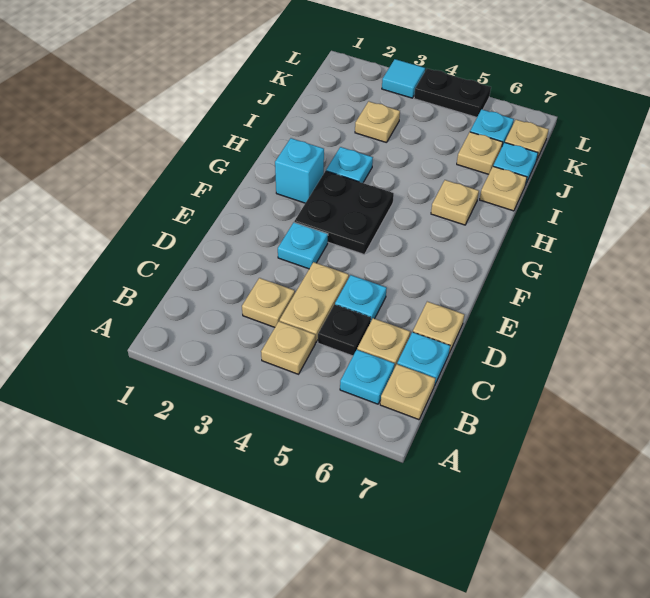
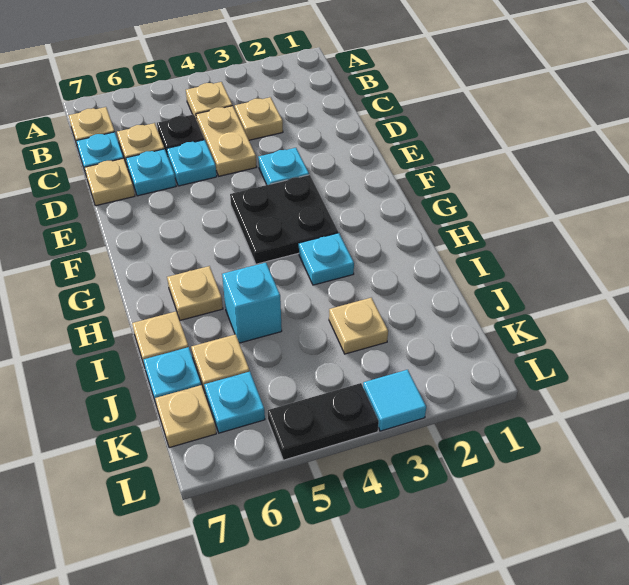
cyan plate B6 level 1 -> cyan plate D6 level 1
cyan brick G2 level 1 -> cyan brick I5 level 1

